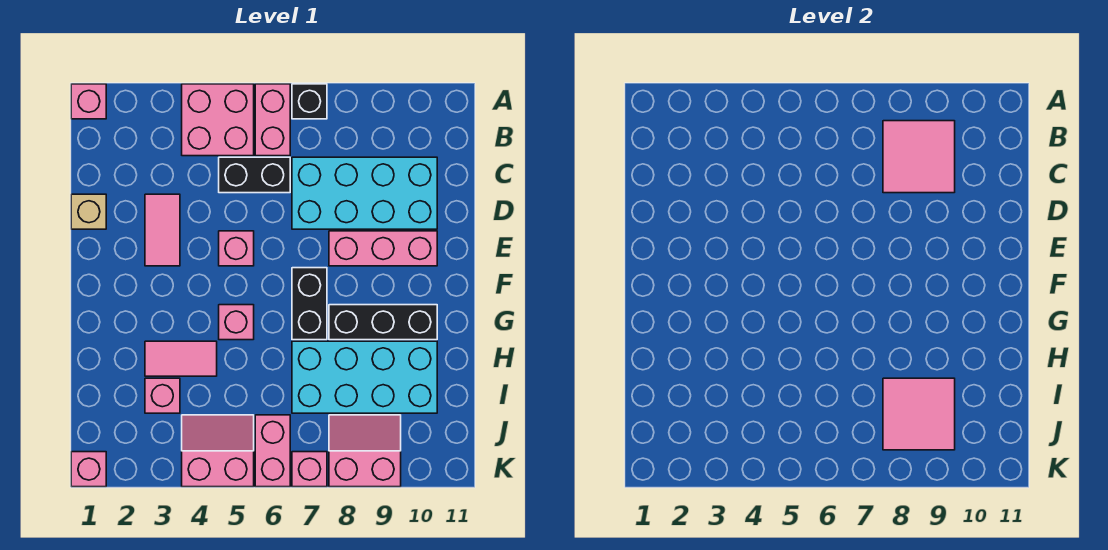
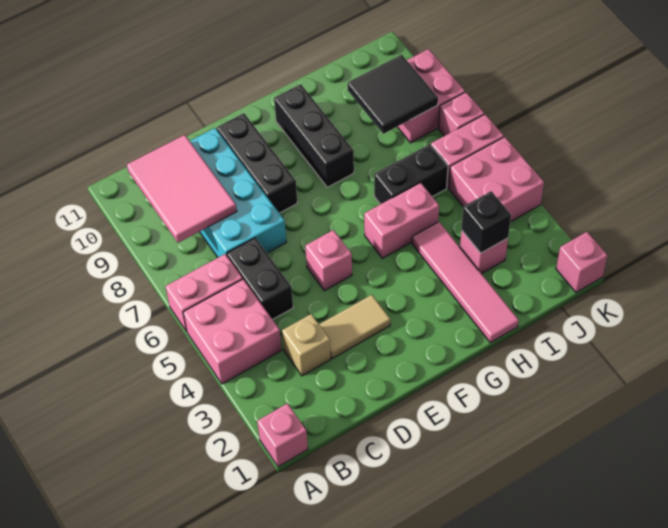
black brick A7 level 1 -> black brick I3 level 2
pink tile B8:C9 level 2 -> pink tile B8:C10 level 2
tan brick D1 level 1 -> tan brick C3 level 1
pink tile D3:E3 level 1 -> tan tile D3:E3 level 1
pink brick E8:E10 level 1 -> black brick E8:E10 level 1
black brick F7:G7 level 1 -> black brick H6:I6 level 1
pink brick G5 level 1 -> pink brick G5:H5 level 1
pink tile H3:H4 level 1 -> pink tile H1:H4 level 1
cyan brick H7:I10 level 1 -> none
pink tile I8:J9 level 2 -> black tile I8:J9 level 2
pink slope J4:K5 level 1 top K -> pink brick J4:K5 level 1
pink slope J8:K9 level 1 top K -> pink brick J8:K9 level 1

